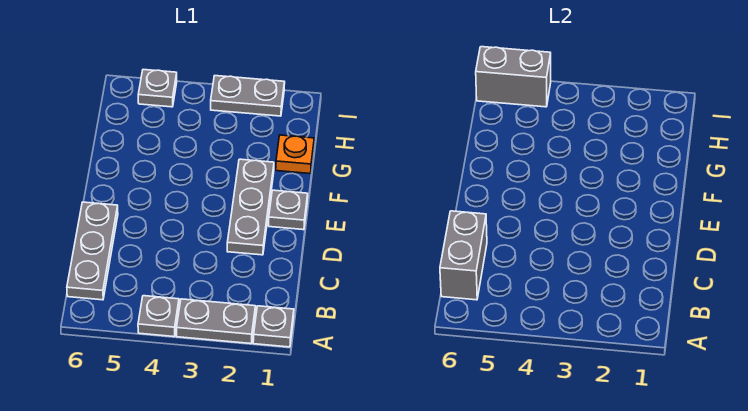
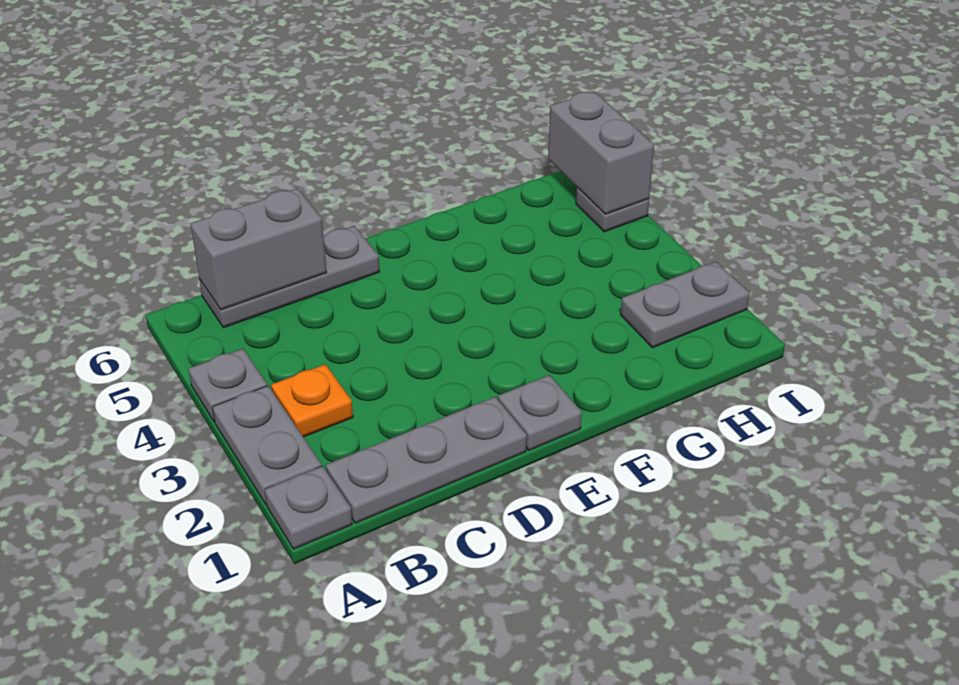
grey plate D2:F2 level 1 -> grey plate B1:D1 level 1
orange plate G1 level 1 -> orange plate B3 level 1
grey plate I2:I3 level 1 -> grey plate H2:I2 level 1

